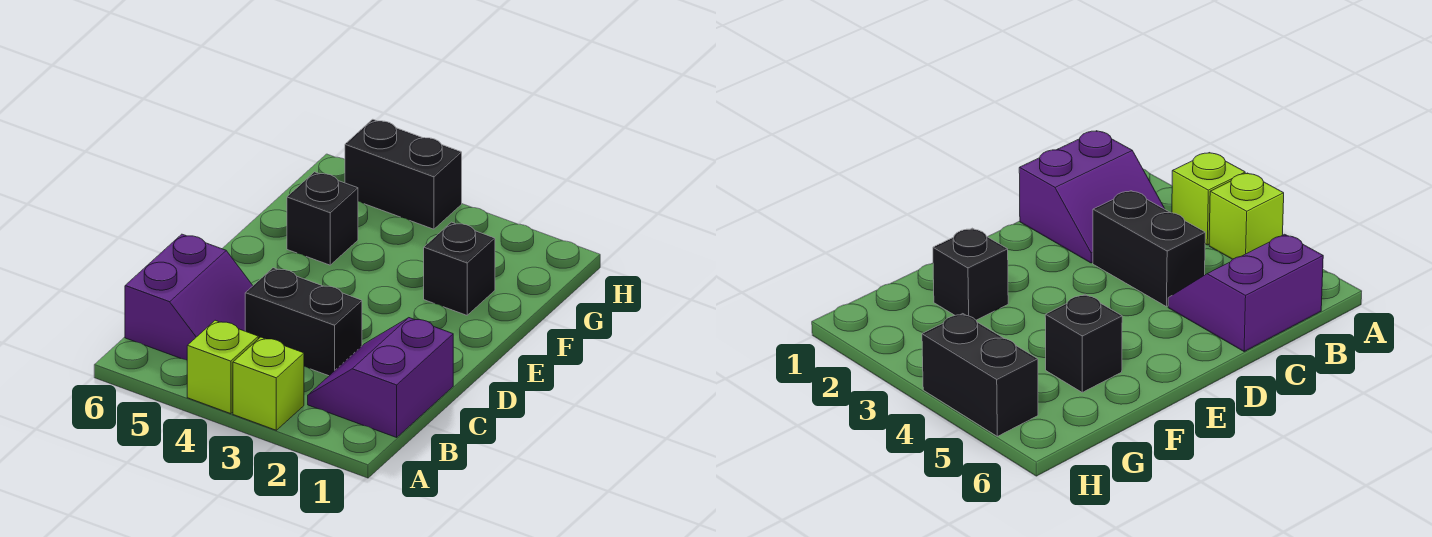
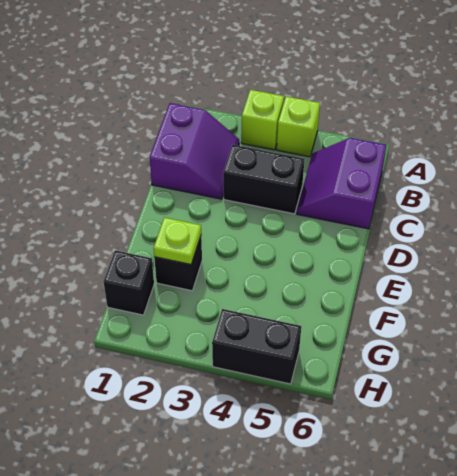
none -> lime plate F2 level 2
black brick F5 level 1 -> black brick G1 level 1

